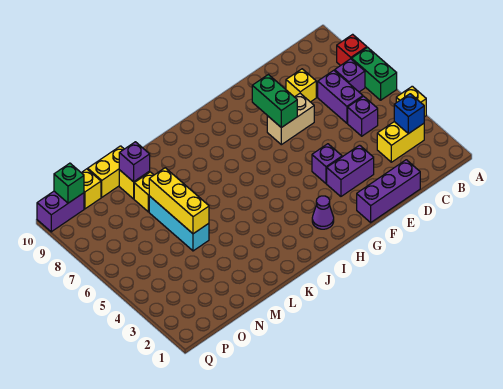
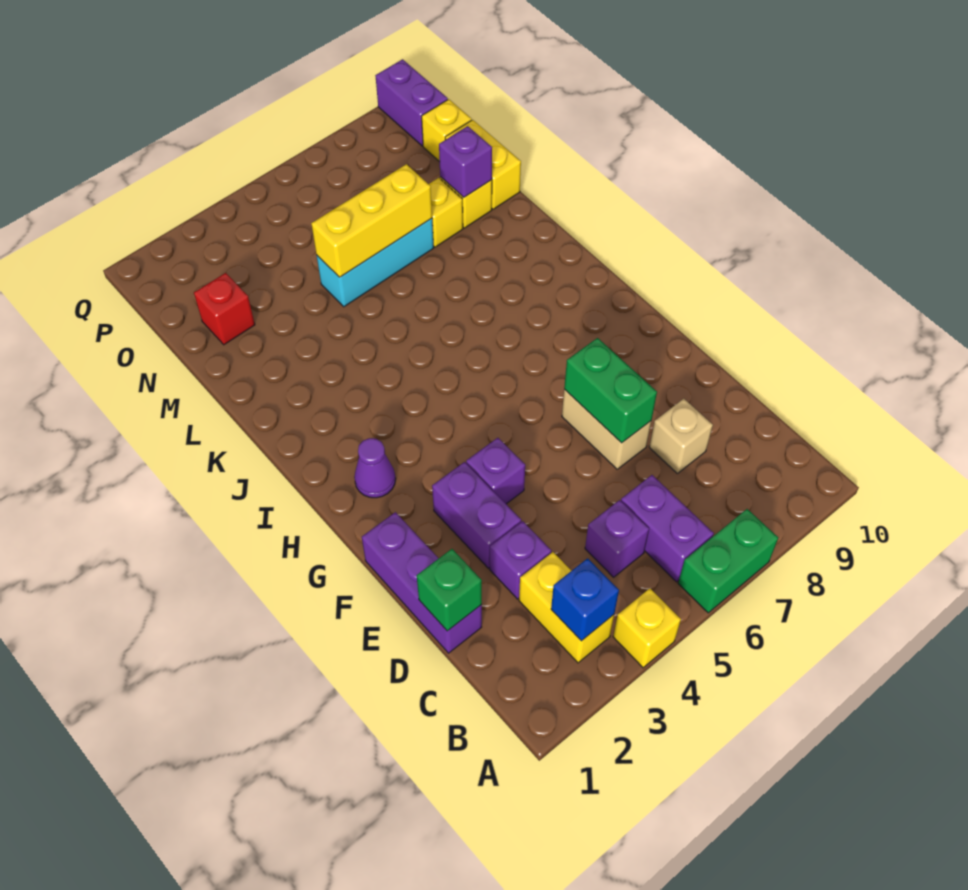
red brick A8 level 1 -> red brick N2 level 1
purple brick B7 level 1 -> purple brick D3 level 1
purple brick C6:C7 level 1 -> purple brick B6:C6 level 1
yellow brick D8 level 1 -> tan brick D8 level 1
green brick F7:F8 level 2 -> green brick E7:F7 level 2
green brick P10 level 2 -> green brick D1 level 2

